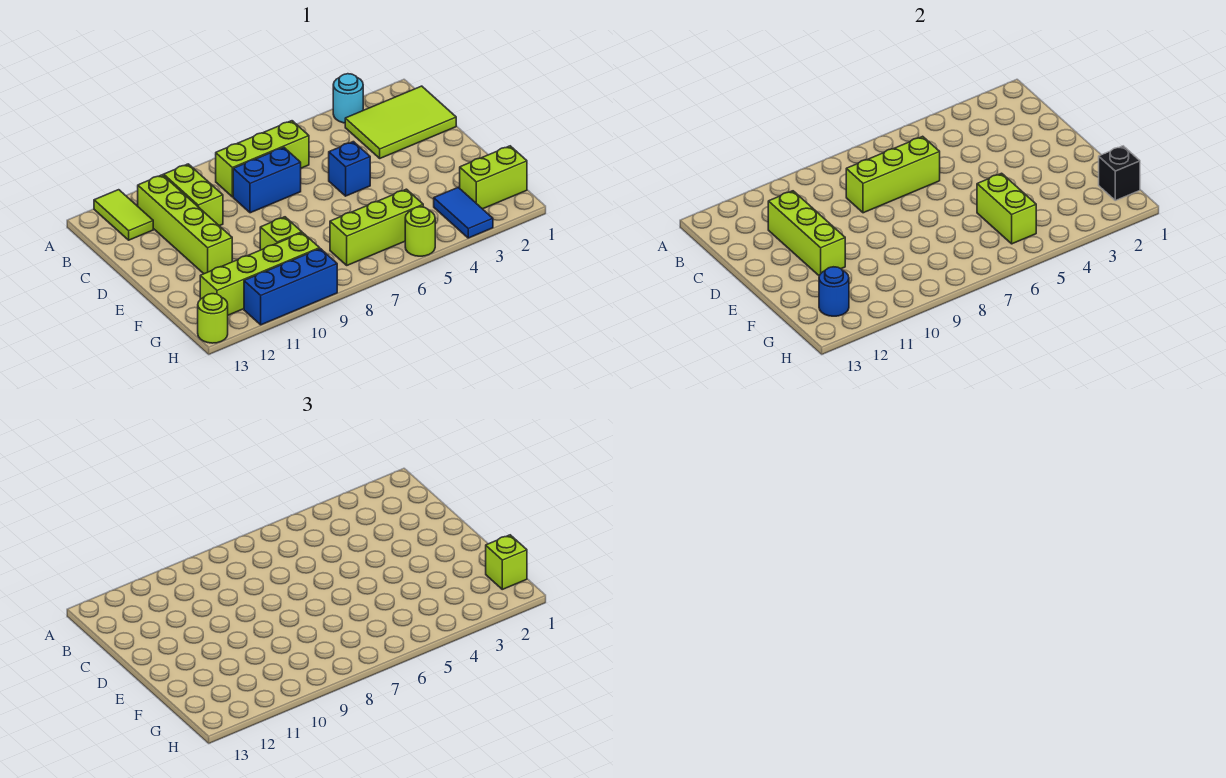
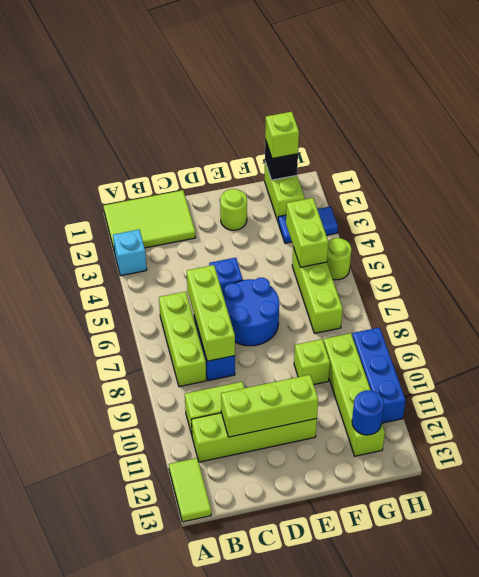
cyan round brick A3 level 1 -> cyan brick A3 level 1
lime tile A12:B12 level 1 -> lime tile A12:A13 level 1
lime tile B1:C3 level 1 -> lime tile A1:C2 level 1
none -> blue round brick D6:E7 level 1
lime brick F5:G5 level 2 -> lime brick G4:G5 level 2
lime round brick H13 level 1 -> lime round brick E2 level 1

